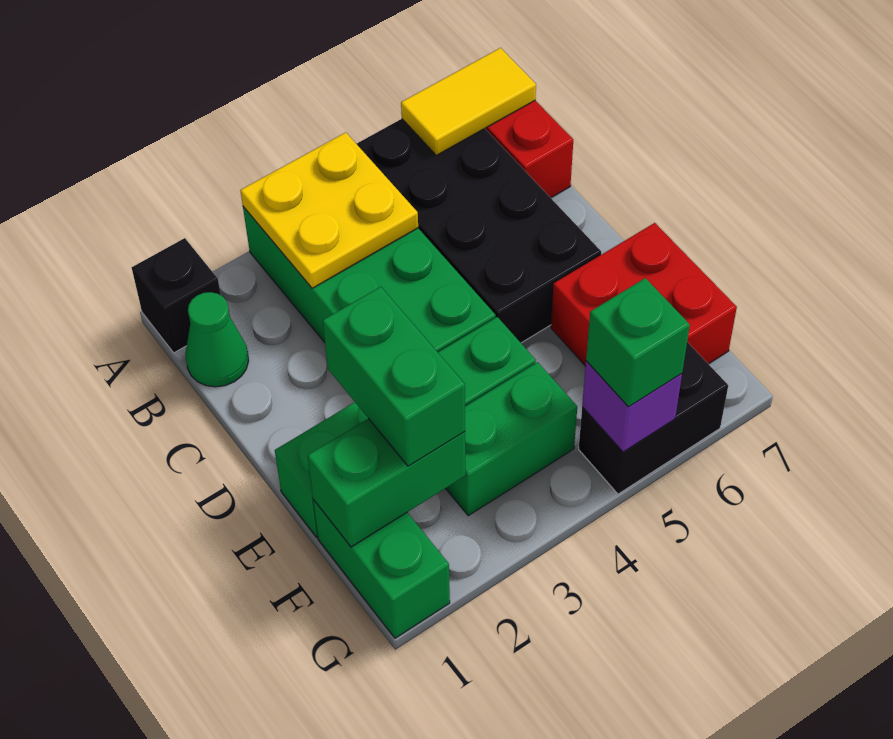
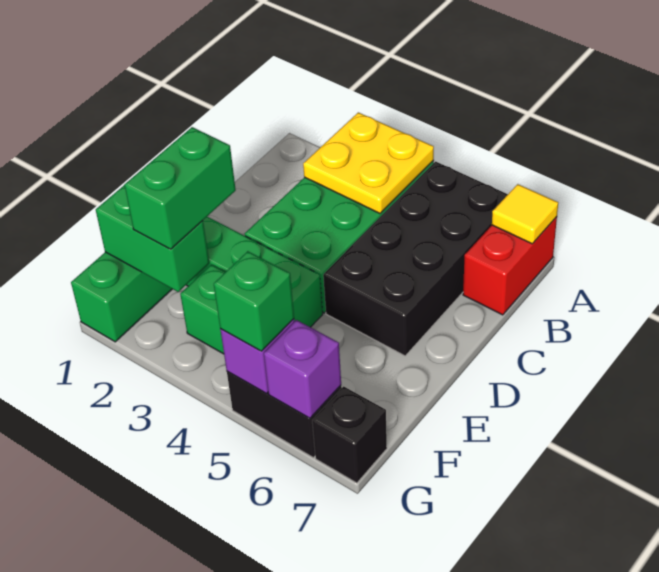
black brick A1 level 1 -> black brick G7 level 1
yellow tile A6:A7 level 2 -> yellow tile A7 level 2
green cone B1 level 1 -> none
red brick E6:F7 level 1 -> none
none -> purple brick G6 level 2

